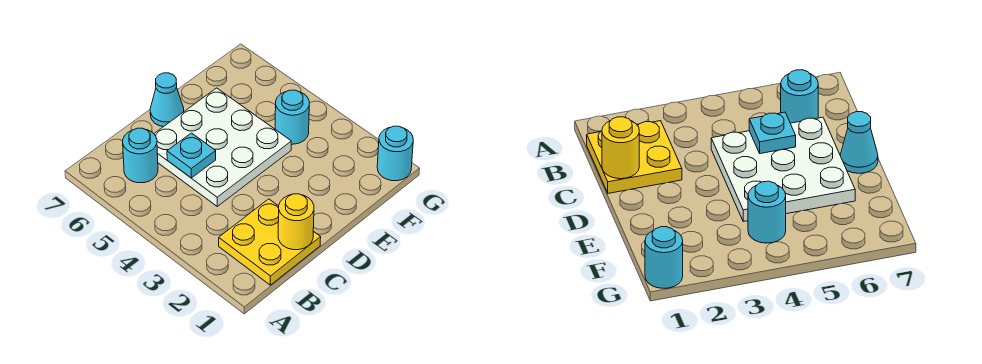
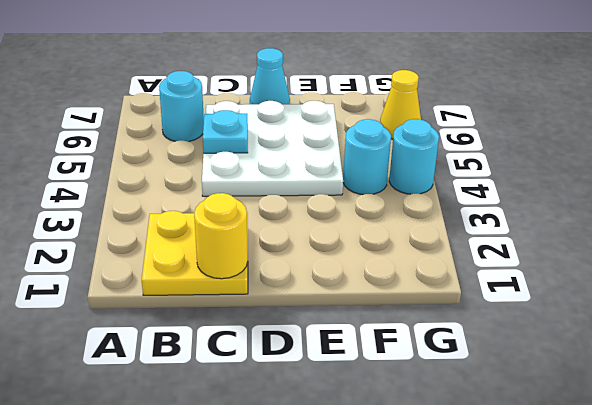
cyan round brick G1 level 1 -> cyan round brick G4 level 1
none -> yellow cone G6 level 1

